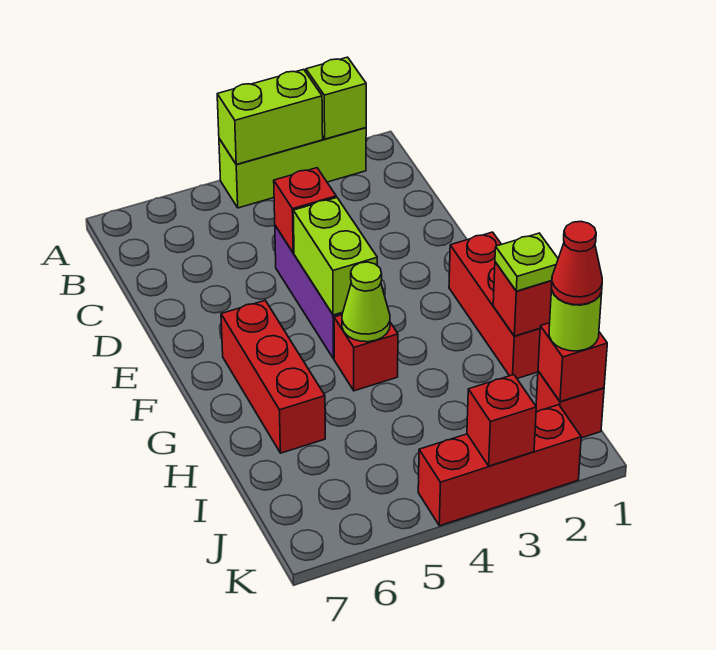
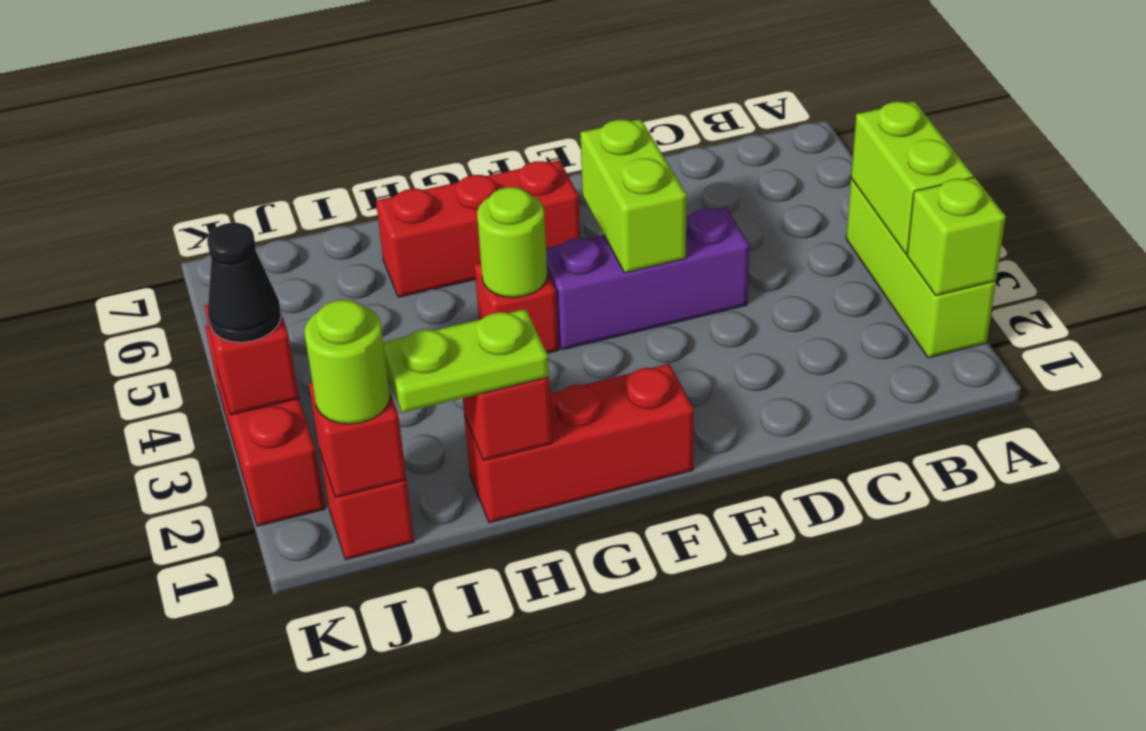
red brick D4 level 2 -> none
lime brick E4:F4 level 2 -> lime brick E4:E5 level 2
lime cone G4 level 2 -> lime round brick G4 level 2
lime plate H1 level 3 -> lime plate H1:I1 level 3
red cone J1 level 4 -> none
none -> black cone K3 level 3

